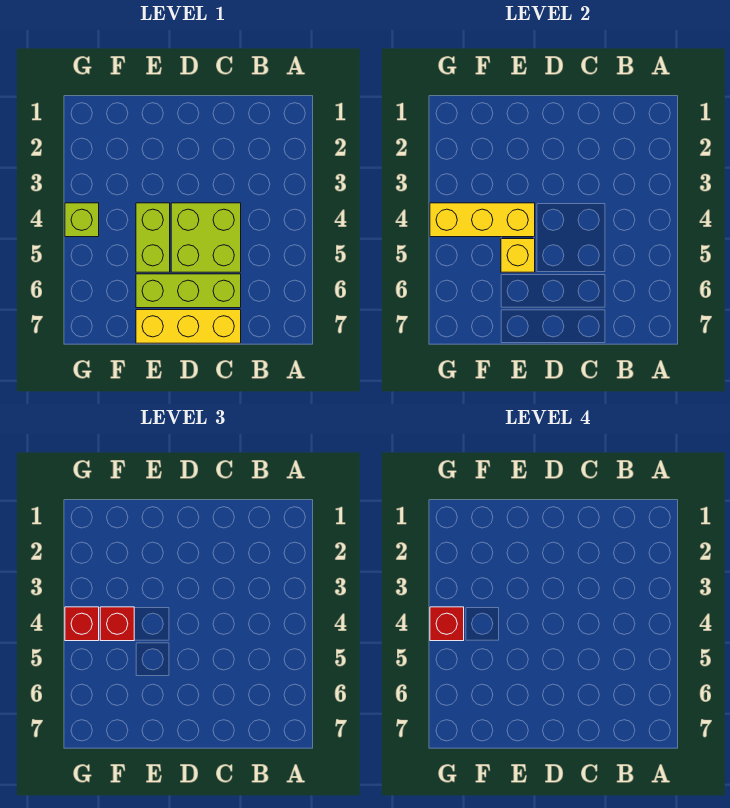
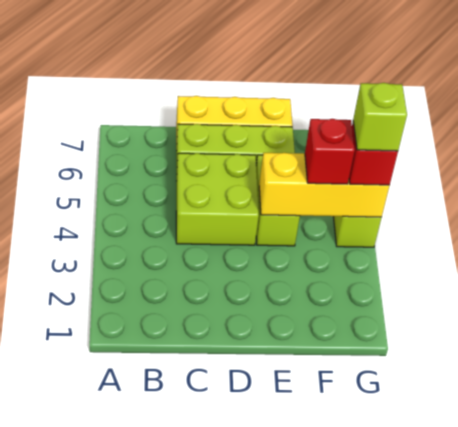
yellow brick E5 level 2 -> none
red brick G4 level 4 -> lime brick G4 level 4

